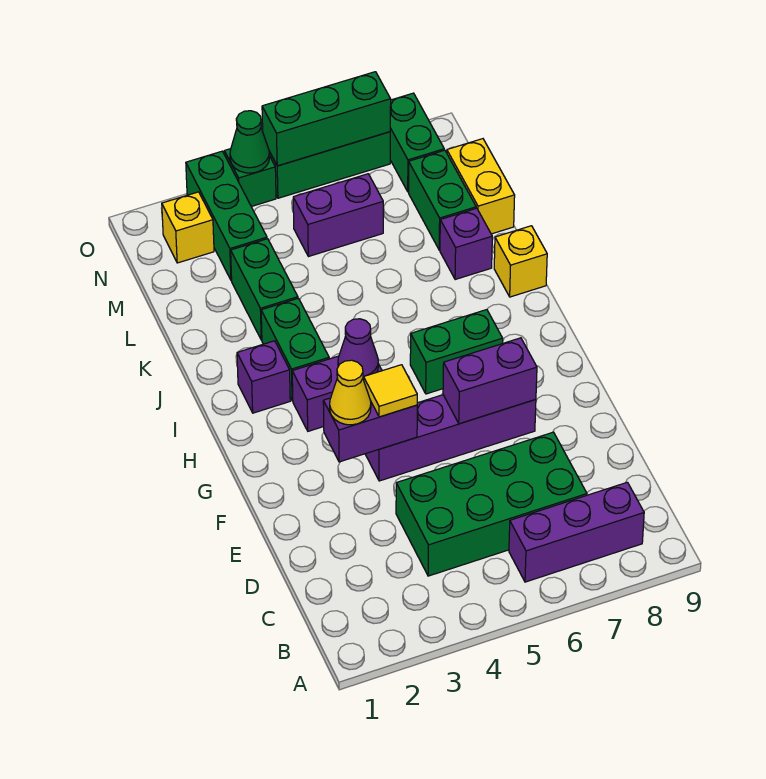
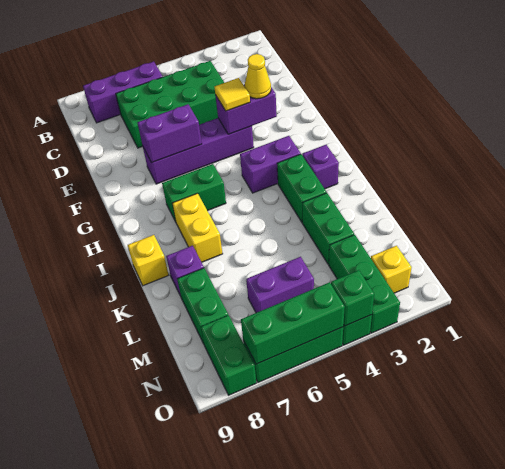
purple cone H4 level 2 -> none
yellow brick L9:M9 level 1 -> yellow brick I7:J7 level 1
green cone O4 level 2 -> green brick O4 level 2

